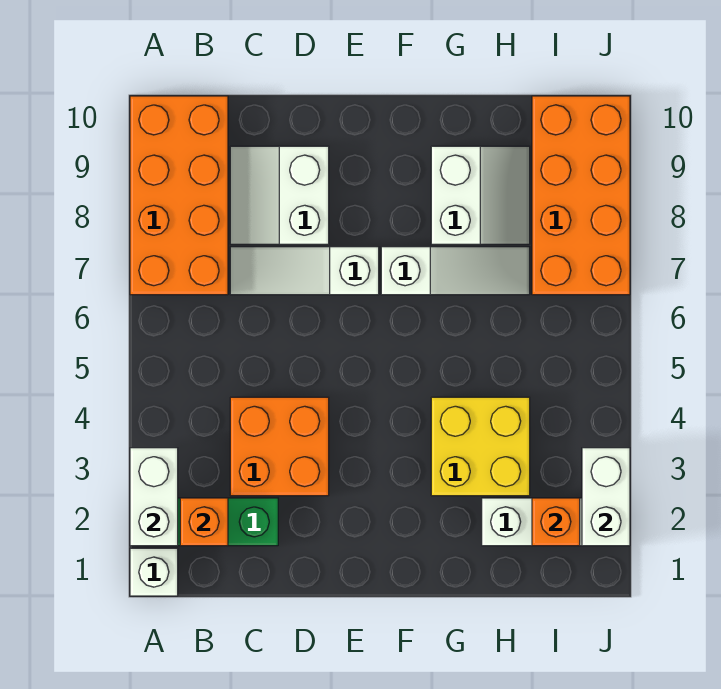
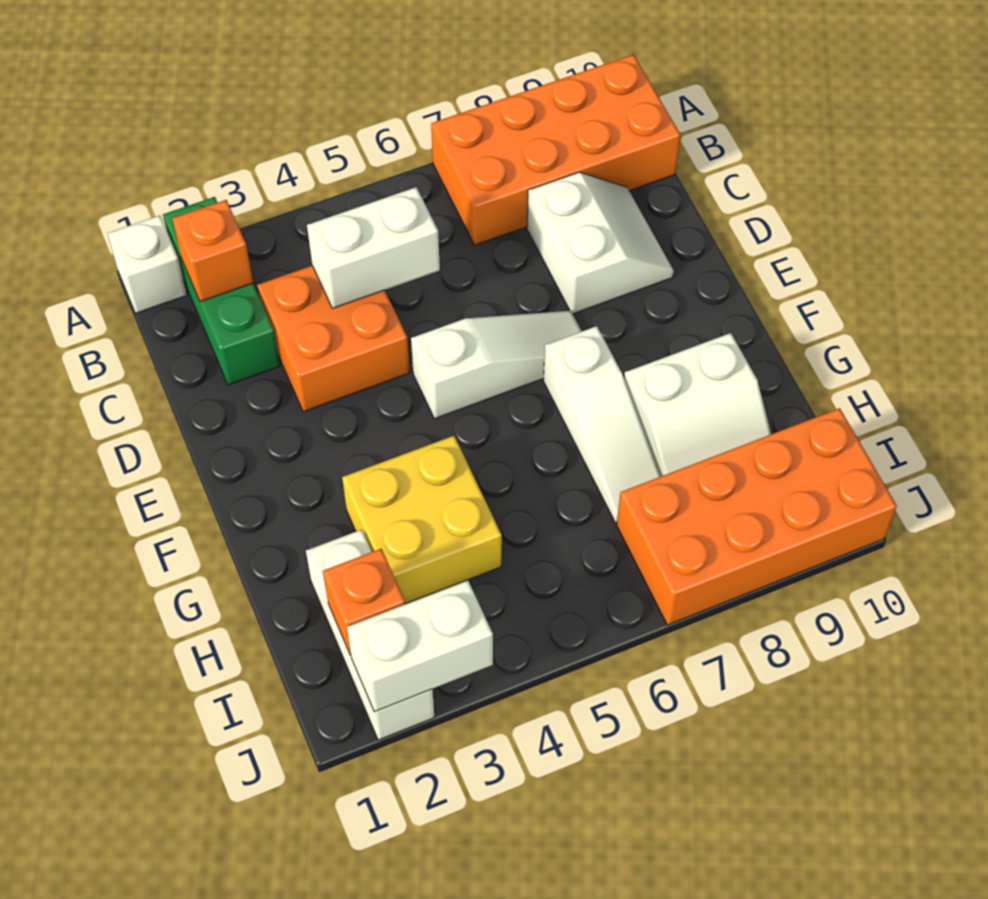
white brick A2:A3 level 2 -> white brick C4:C5 level 2
white slope C7:E7 level 1 top E -> white slope E5:E7 level 1 top 5
white slope C8:D9 level 1 top D -> white slope C8:D9 level 1 top 8

